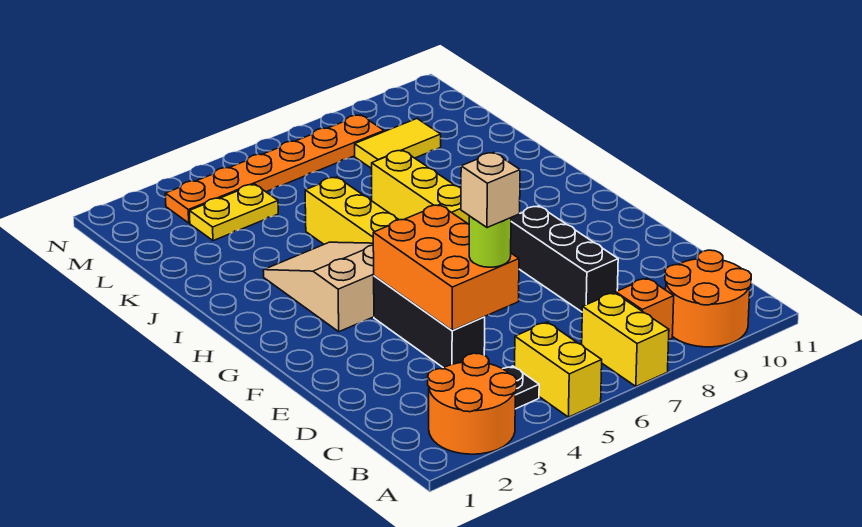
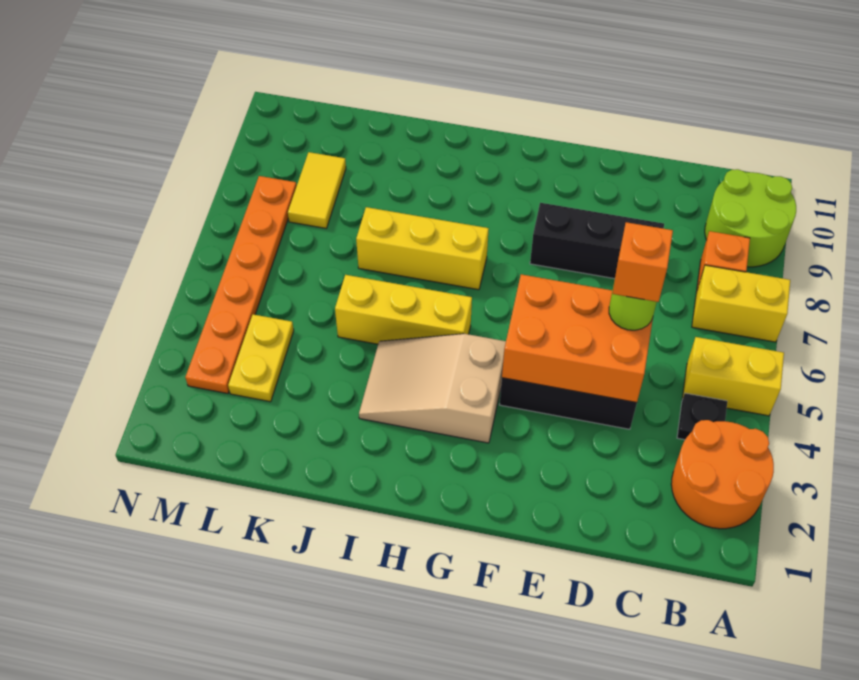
orange round brick A9:B10 level 1 -> lime round brick A9:B10 level 1
tan brick D5 level 4 -> orange brick D5 level 4

